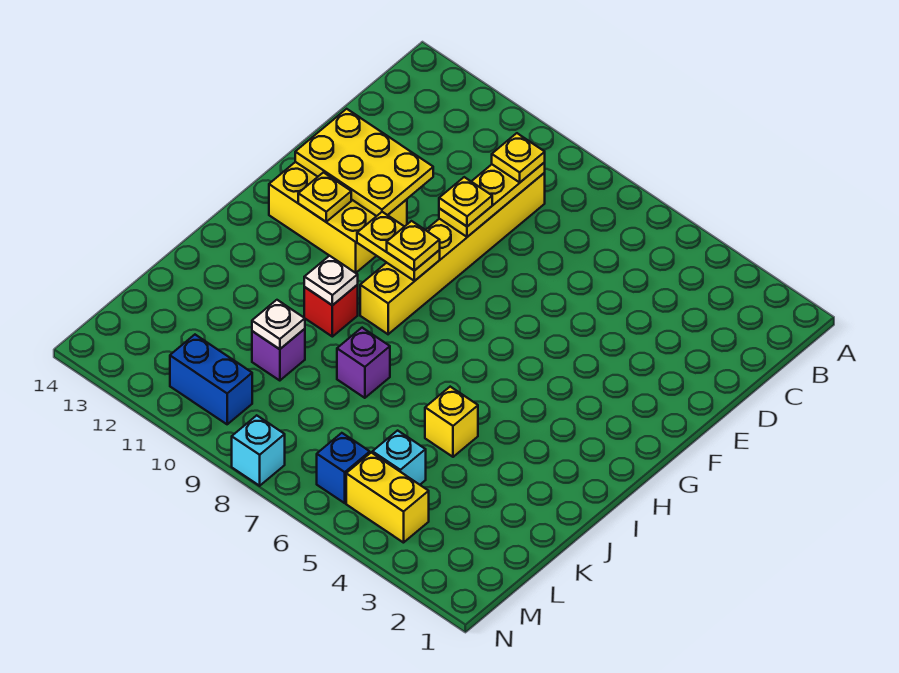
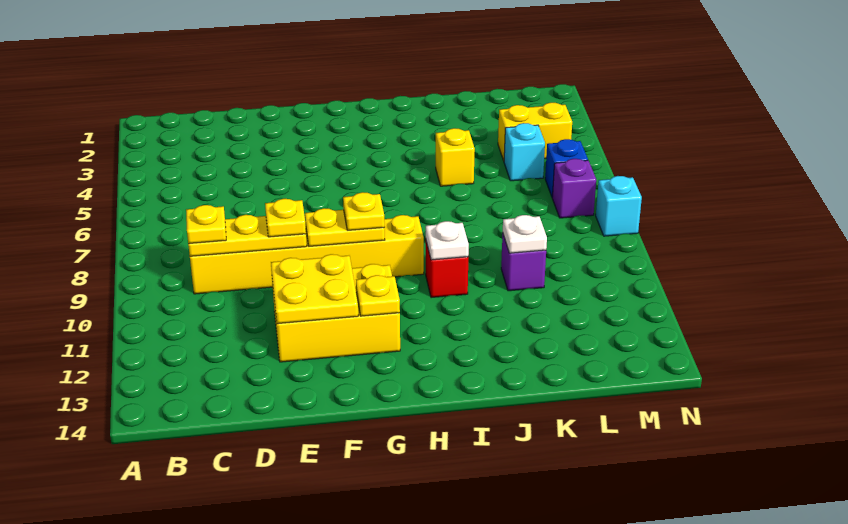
yellow plate E11:F13 level 2 -> yellow plate E11:F12 level 2
yellow brick F11:G13 level 1 -> yellow brick E11:G12 level 1
yellow plate G9:G10 level 2 -> yellow plate F9:G9 level 2
purple brick J8 level 1 -> purple brick M7 level 1
yellow brick M4:M5 level 1 -> yellow brick L4:M4 level 1
blue brick M10:M11 level 1 -> none

